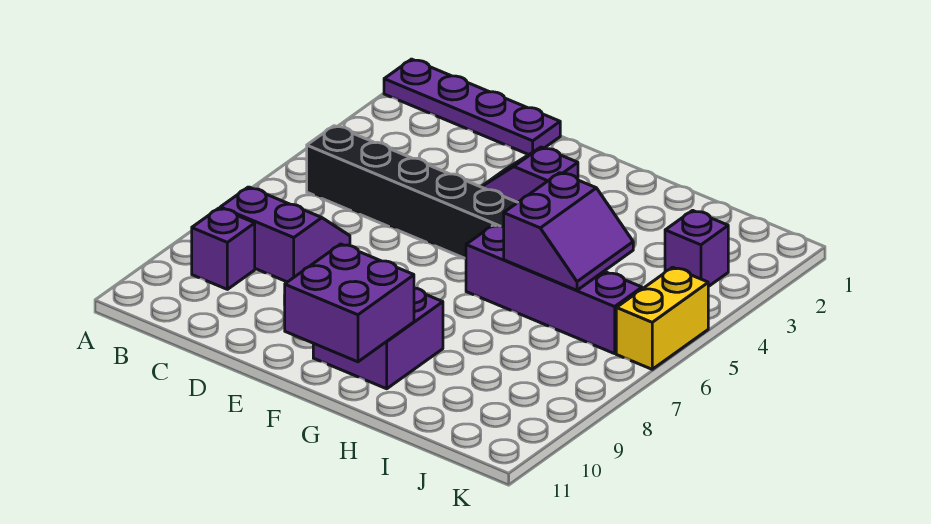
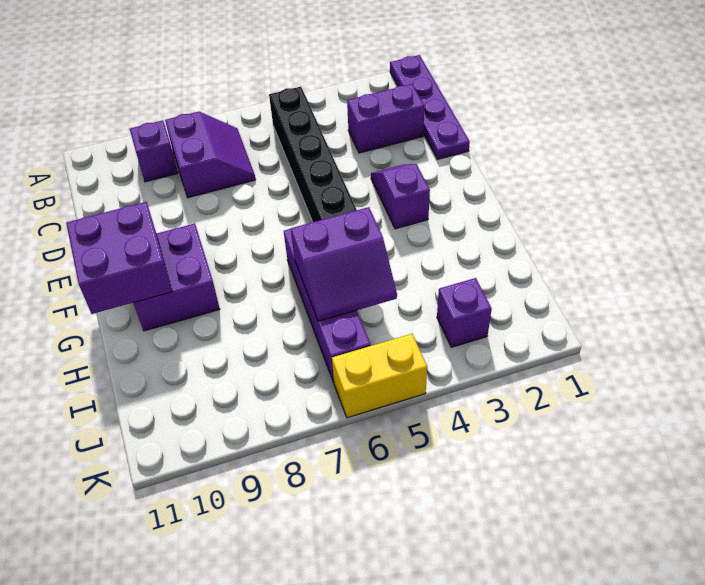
none -> purple brick C2:C3 level 1

